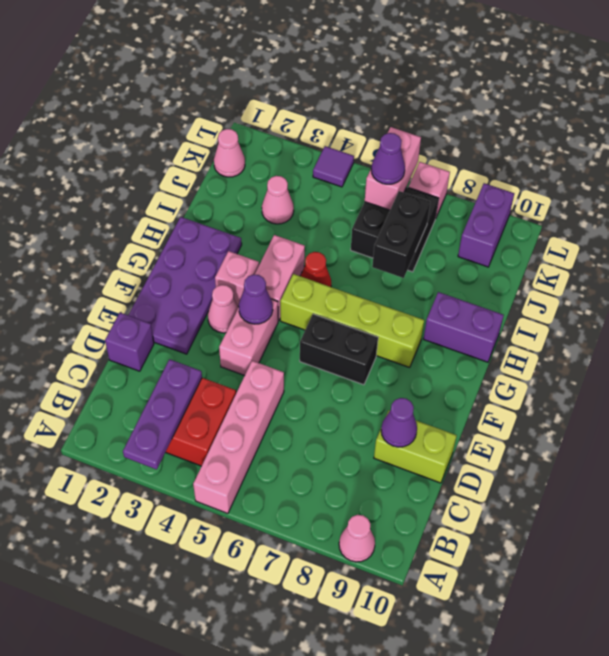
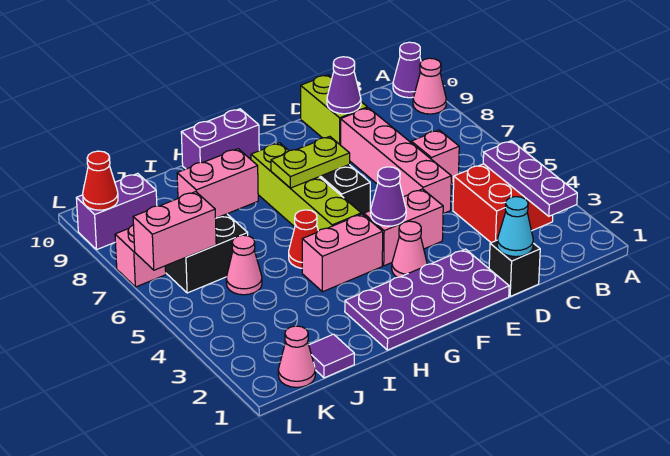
purple plate A3:C3 level 2 -> purple plate B2:B4 level 2
pink brick A5:D5 level 1 -> pink brick D5:D8 level 1
purple brick D1 level 1 -> black brick D1 level 1
none -> cyan cone D1 level 2
none -> lime plate F7:G7 level 2
pink brick G3 level 1 -> pink brick C6 level 1
purple brick H9:H10 level 1 -> purple brick G10:H10 level 1
black brick I7:J7 level 2 -> pink brick I7:J7 level 2
pink cone J3 level 1 -> pink cone J5 level 1
purple cone K6 level 3 -> purple cone A10 level 1
purple tile L4 level 1 -> purple tile J1 level 1
none -> red cone L9 level 2

